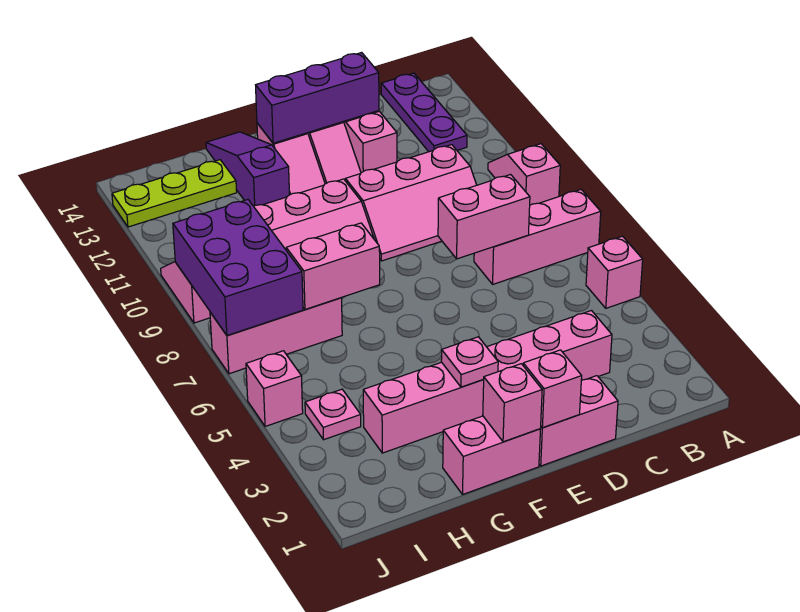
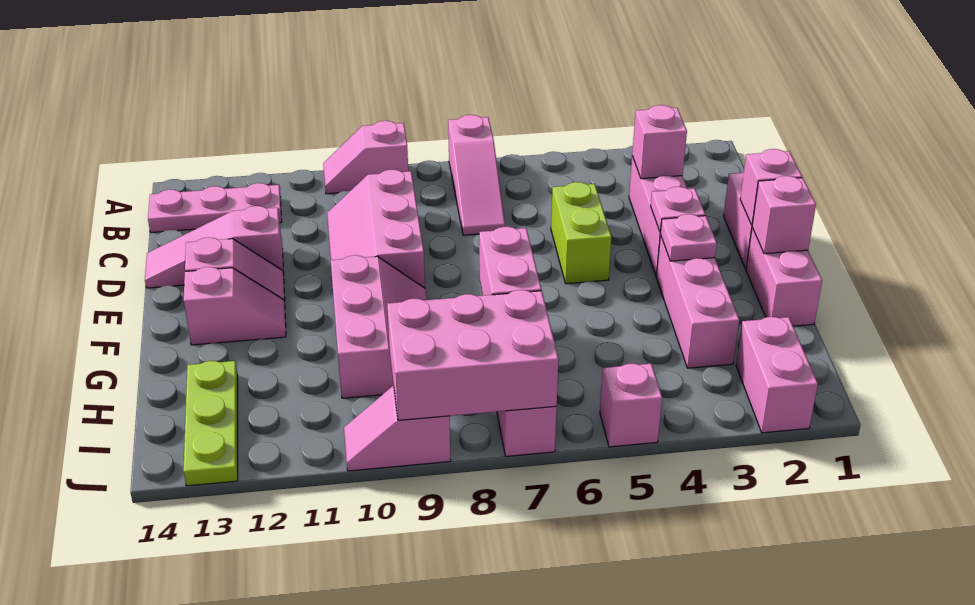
pink brick A5 level 1 -> pink brick C3 level 2
pink brick A7:C7 level 1 -> pink slope A7:C7 level 1 top A
purple plate B12:B14 level 1 -> pink plate B12:B14 level 1
pink brick C7:D7 level 2 -> pink brick I2:J2 level 1
pink slope C9:E10 level 1 top 10 -> pink slope C9:E10 level 1 top 9
none -> lime brick D5:E5 level 1
purple brick D13:F13 level 2 -> none
purple slope G12:G14 level 1 top 12 -> none
pink plate I4 level 1 -> pink plate E3 level 2
purple brick I7:J9 level 2 -> pink brick I7:J9 level 2

